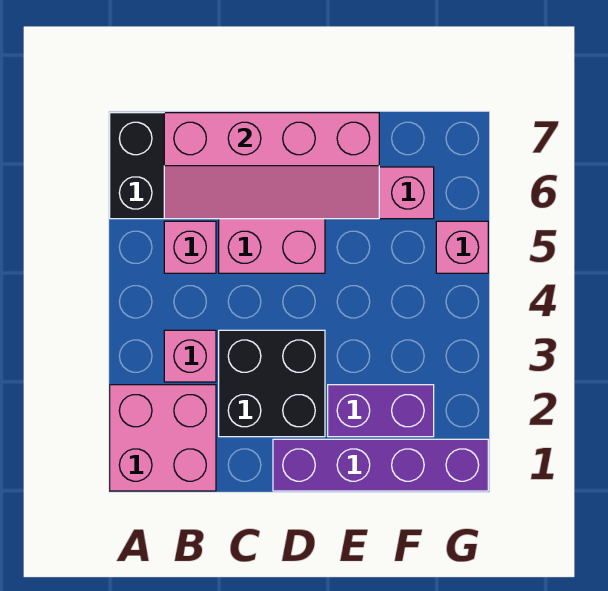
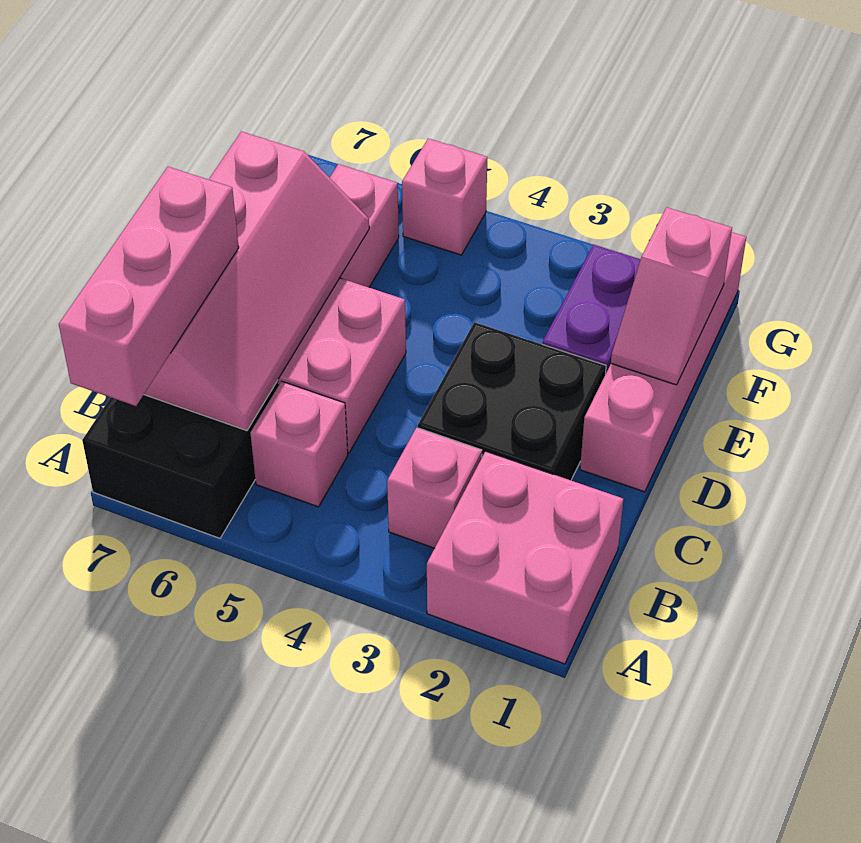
none -> pink brick A7:C7 level 3
purple brick D1:G1 level 1 -> pink brick D1:G1 level 1
none -> pink slope E1:F1 level 2 top F

